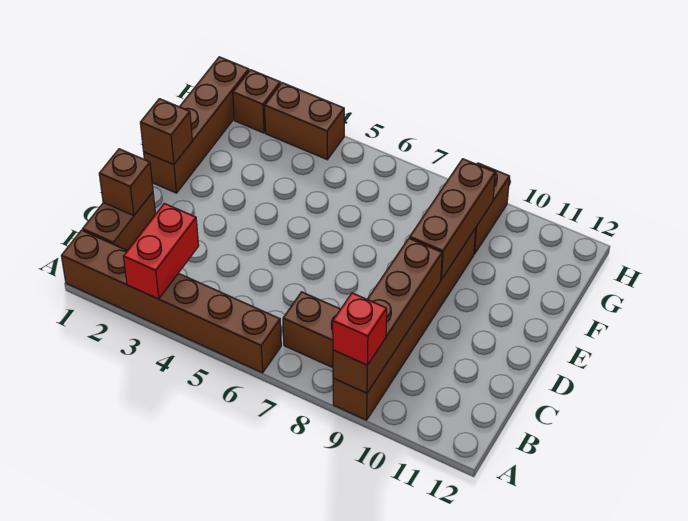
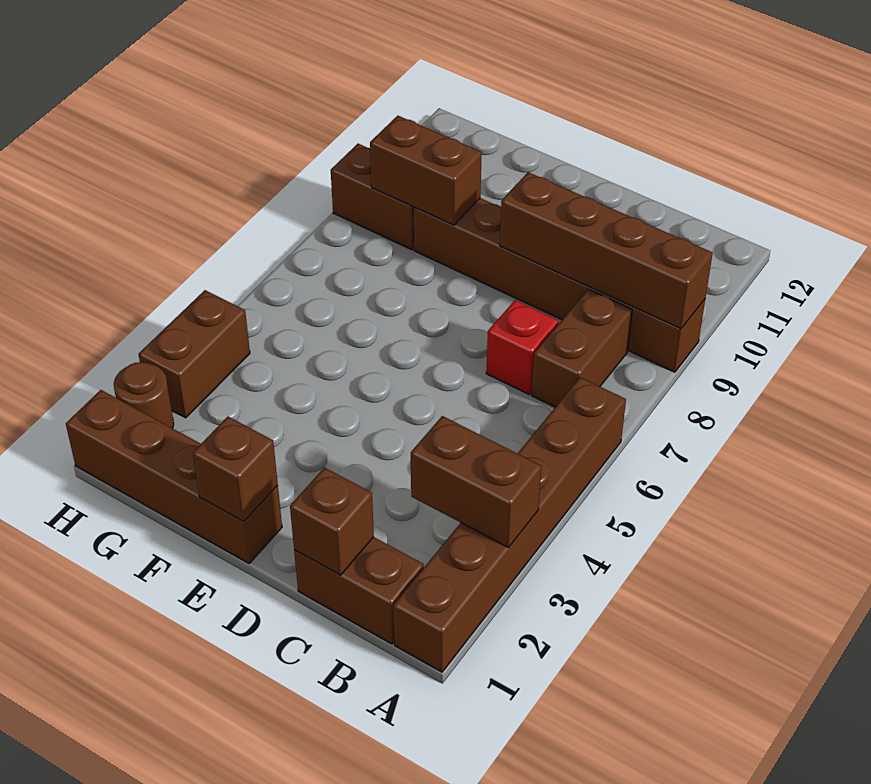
red brick A3:B3 level 2 -> brown brick A3:B3 level 2
red brick A9 level 3 -> red brick C7 level 1
brown brick E9:G9 level 2 -> brown brick F9:G9 level 2
brown brick H2 level 1 -> brown round brick H2 level 1

